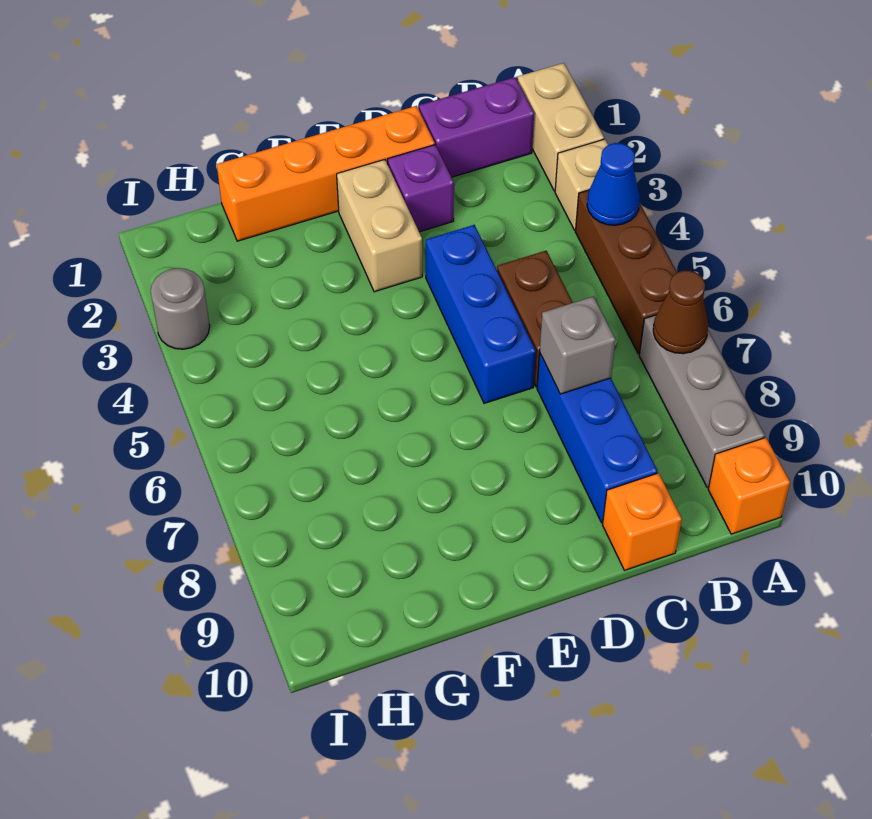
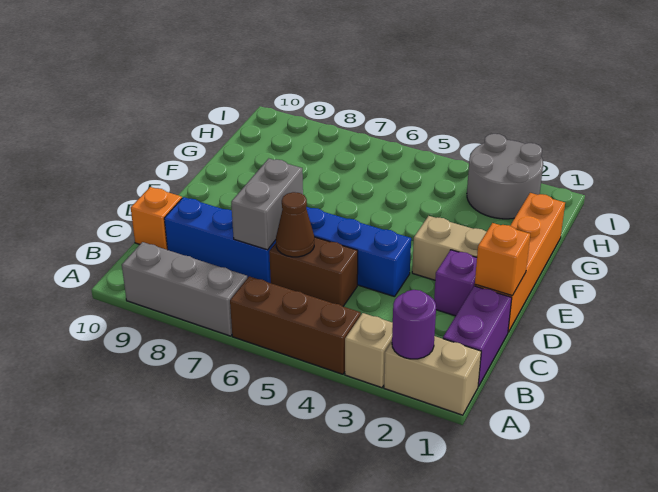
none -> purple round brick A2 level 2
blue cone A4 level 2 -> none
brown cone A7 level 2 -> brown cone C6 level 2
orange brick A10 level 1 -> orange brick D1 level 2
grey brick C7 level 2 -> grey brick C7:D7 level 2
grey round brick I3 level 1 -> grey round brick H2:I3 level 1

